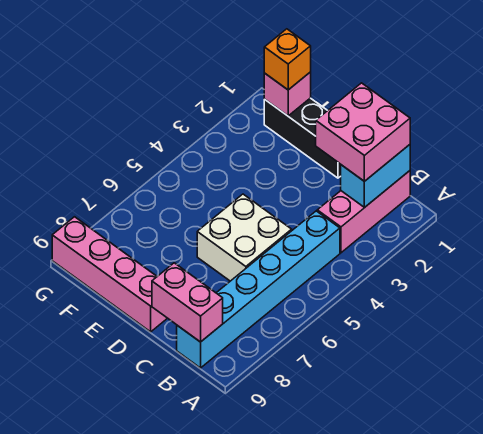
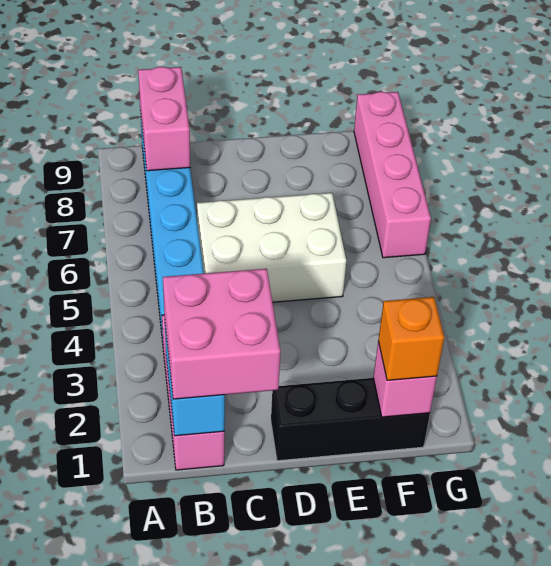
pink brick B9:C9 level 2 -> pink brick B8:B9 level 2
white brick C5:D6 level 1 -> white brick C5:E6 level 1
pink brick D9:G9 level 1 -> pink brick G6:G9 level 1

